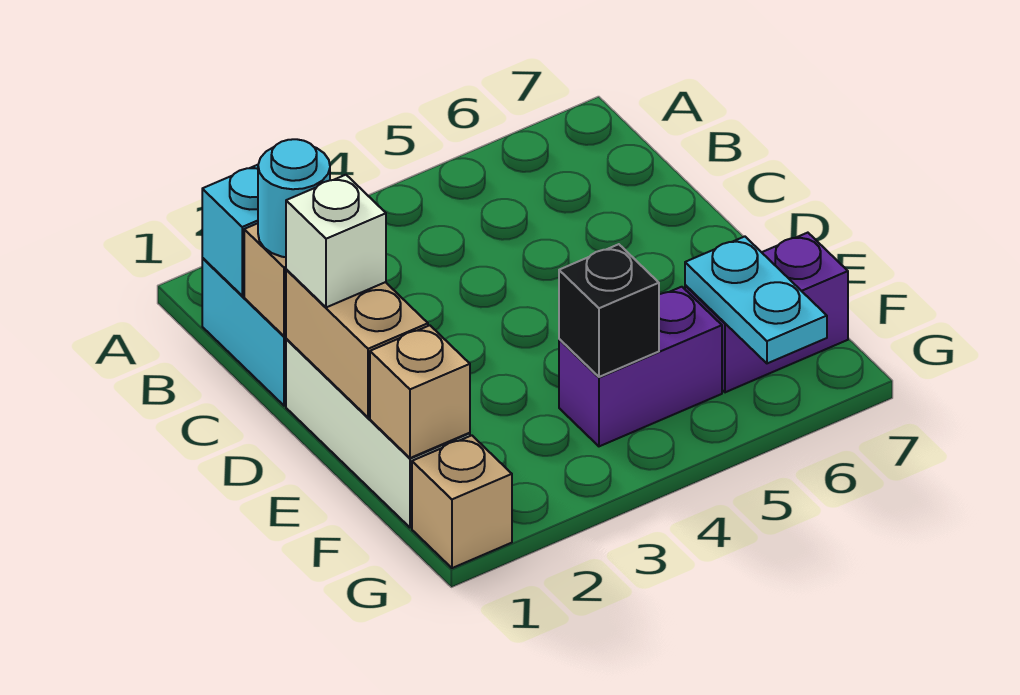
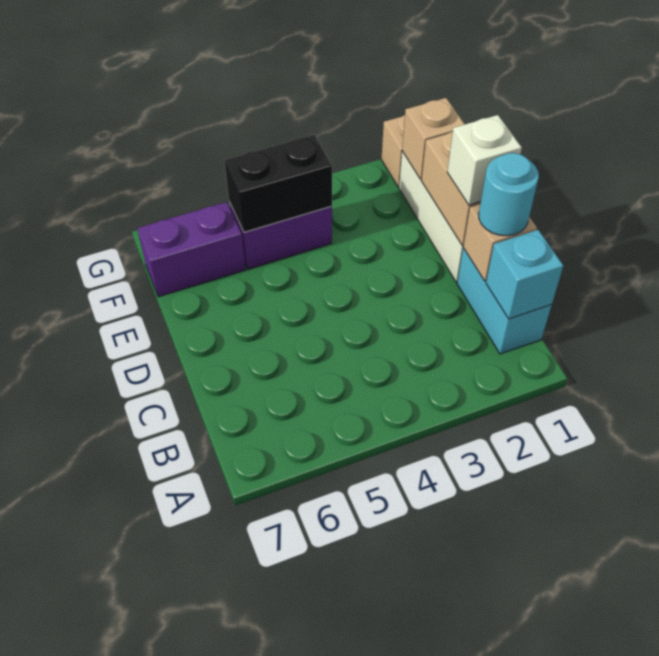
black brick F4 level 2 -> black brick F4:F5 level 2
cyan plate F6:G6 level 2 -> none

